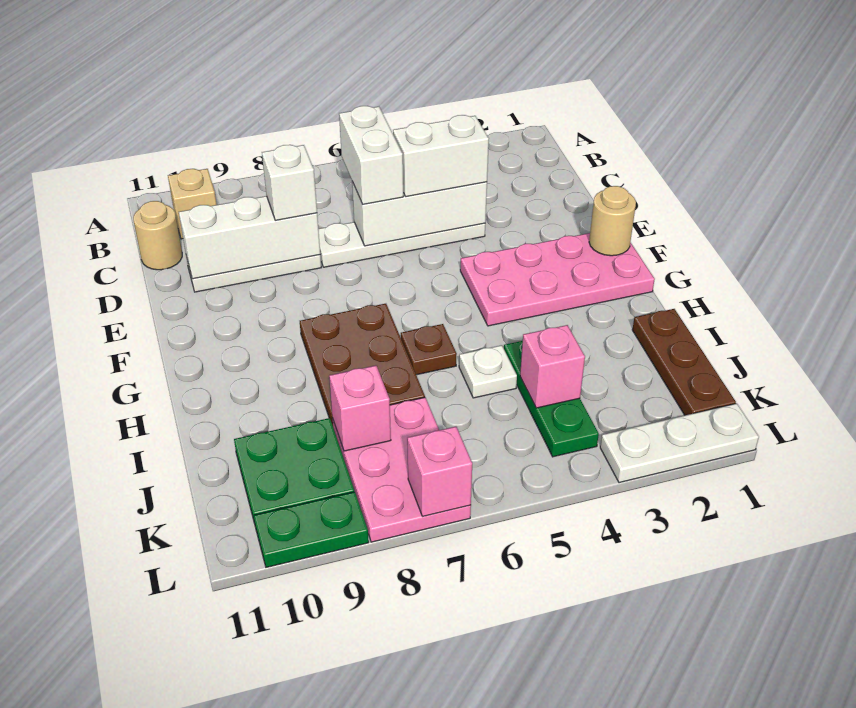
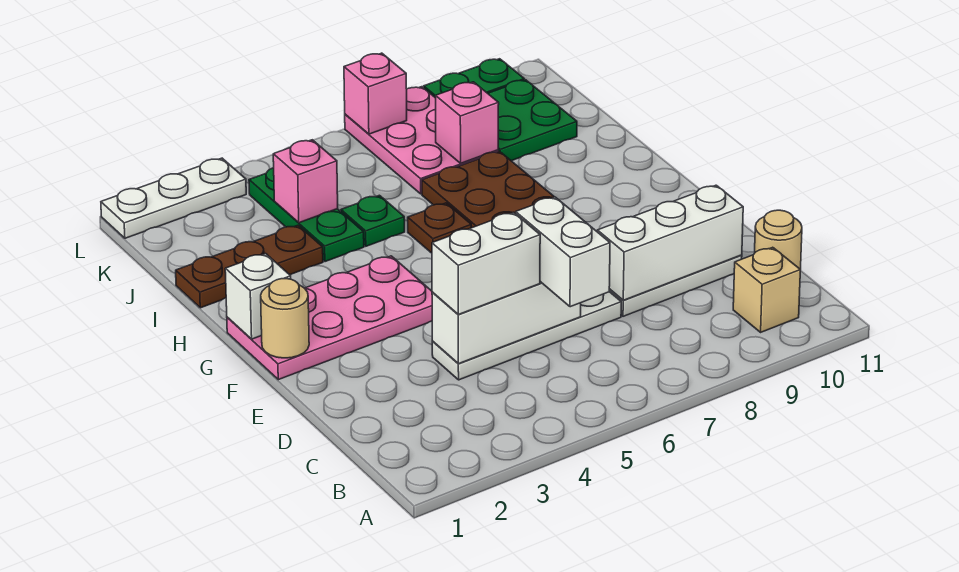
white brick D8 level 3 -> white brick G1 level 2
brown plate I1:K1 level 1 -> brown plate I1:I3 level 1
white plate I5 level 1 -> green plate I5 level 1

